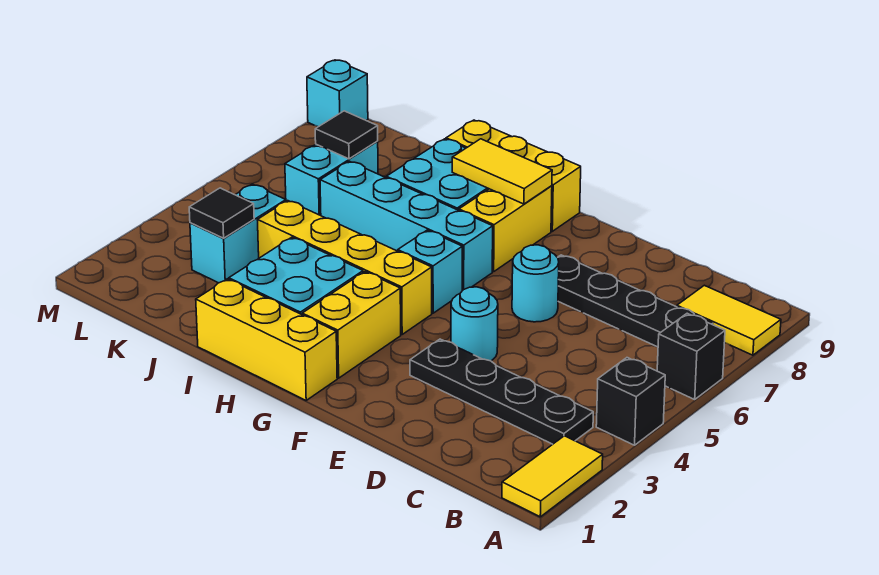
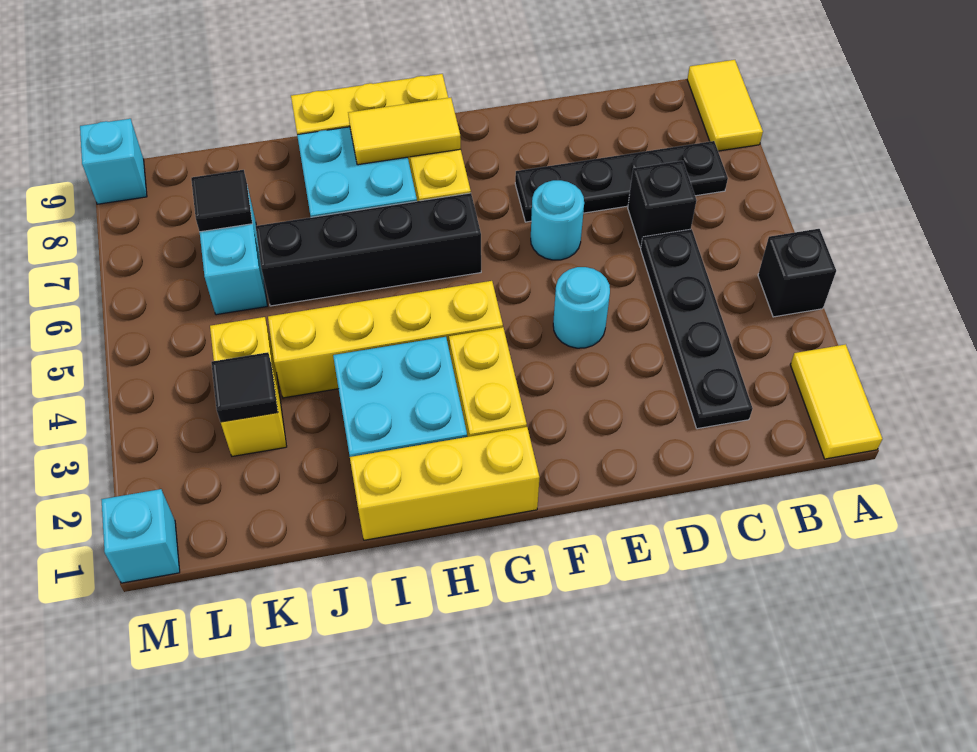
black brick A6 level 1 -> black brick C6 level 1
yellow tile A8:B8 level 1 -> yellow tile A8:A9 level 1
black plate B3:E3 level 1 -> black plate C2:C5 level 1
cyan brick G5 level 1 -> cyan brick M1 level 1
cyan brick G6:J6 level 1 -> black brick G6:J6 level 1
cyan brick K3:K4 level 1 -> yellow brick K3:K4 level 1

